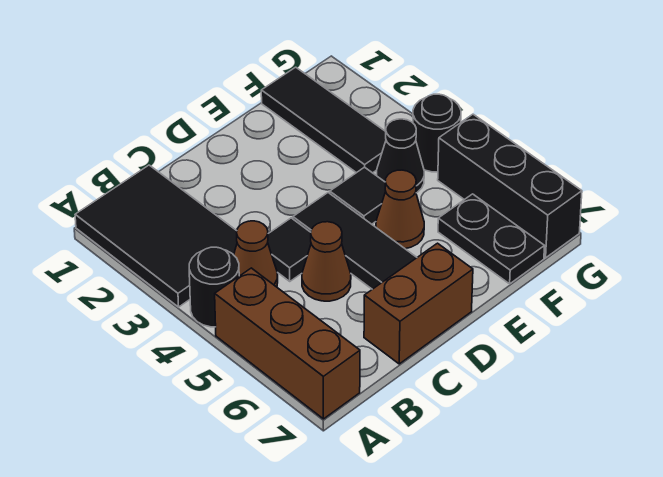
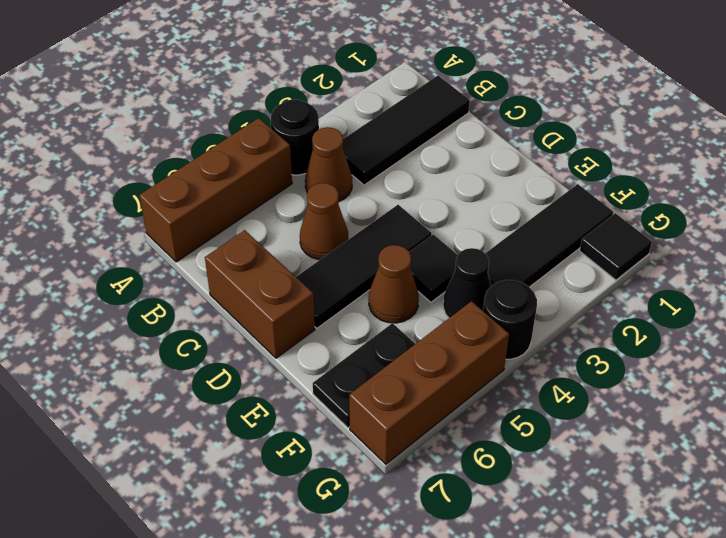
black tile A1:B3 level 1 -> black tile B1:B3 level 1
black tile C4 level 1 -> black tile G1 level 1
black brick G5:G7 level 1 -> brown brick G5:G7 level 1

